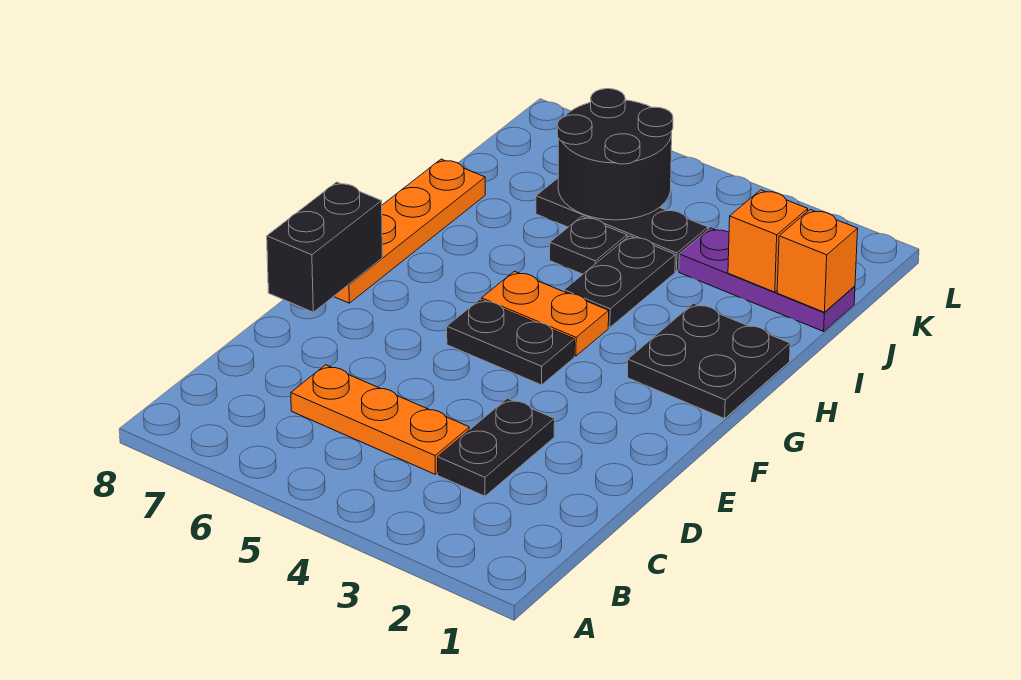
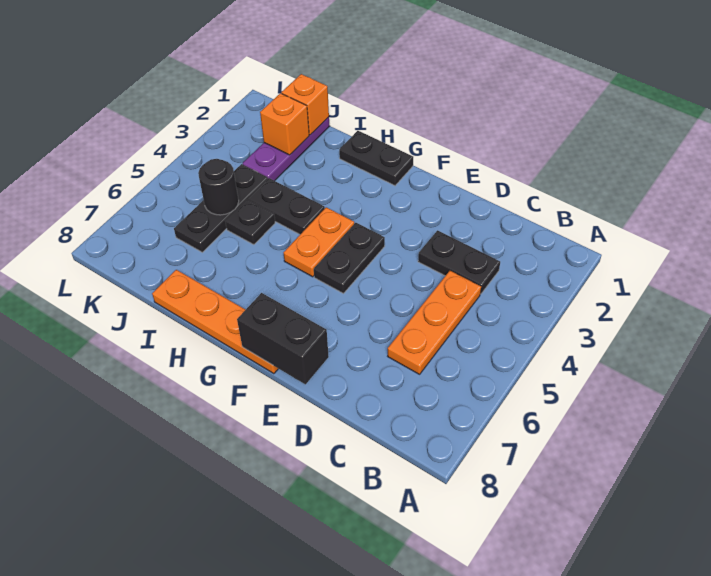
black plate G1:H2 level 1 -> black plate G1:H1 level 1
black round brick J5:K6 level 2 -> black round brick J5 level 2

